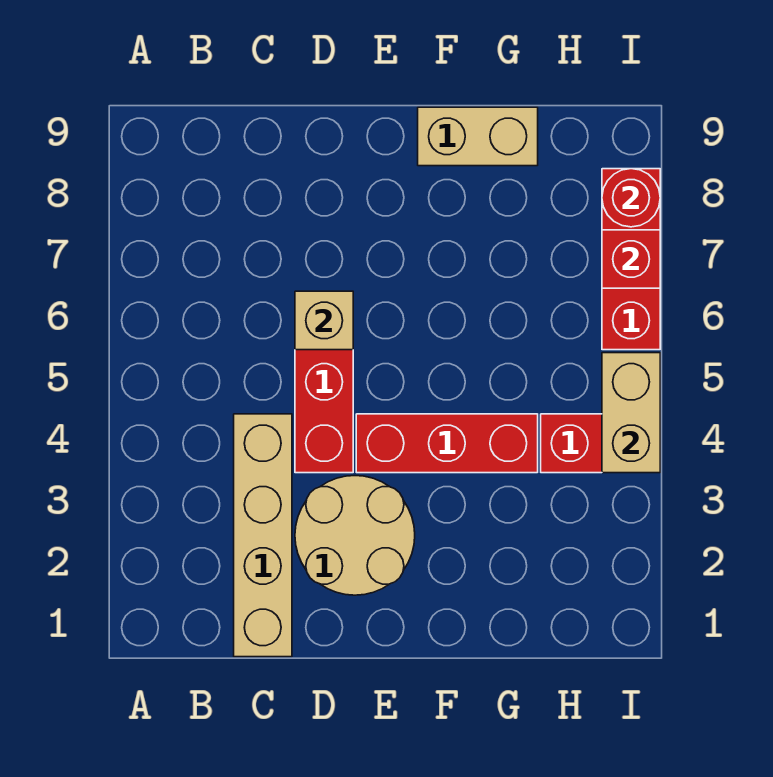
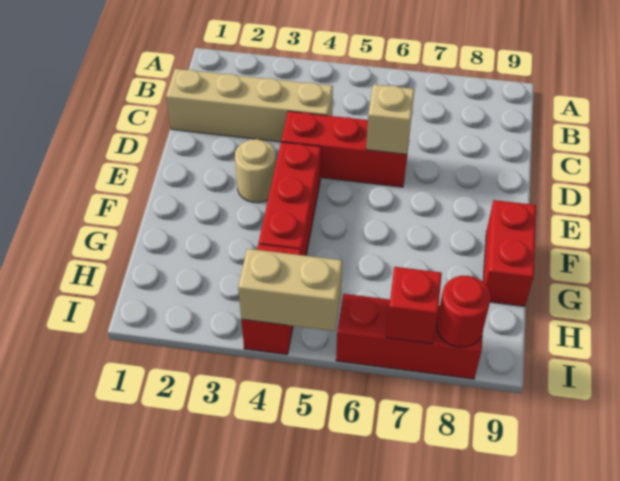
tan round brick D2:E3 level 1 -> tan round brick E3 level 1
tan brick F9:G9 level 1 -> red brick F9:G9 level 1

